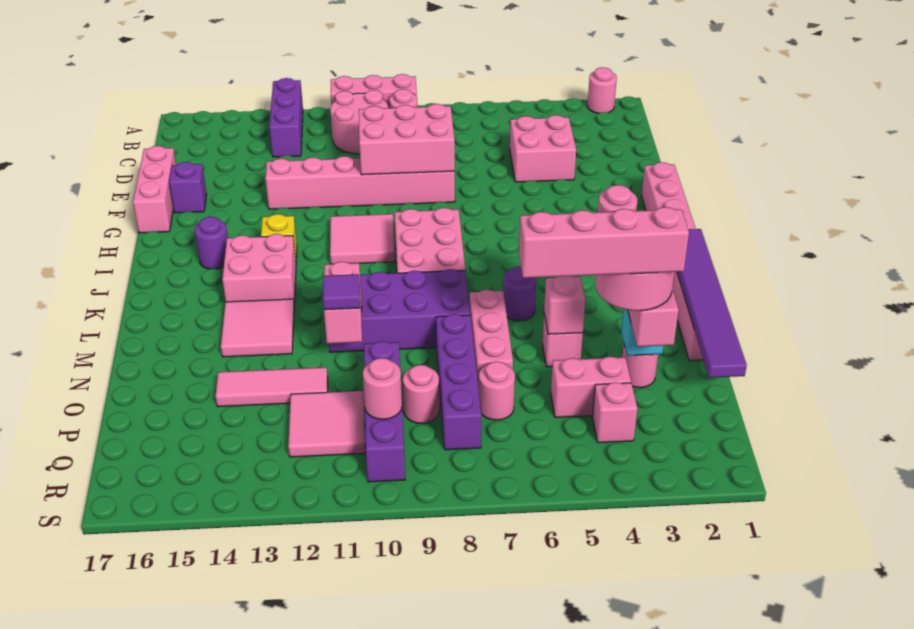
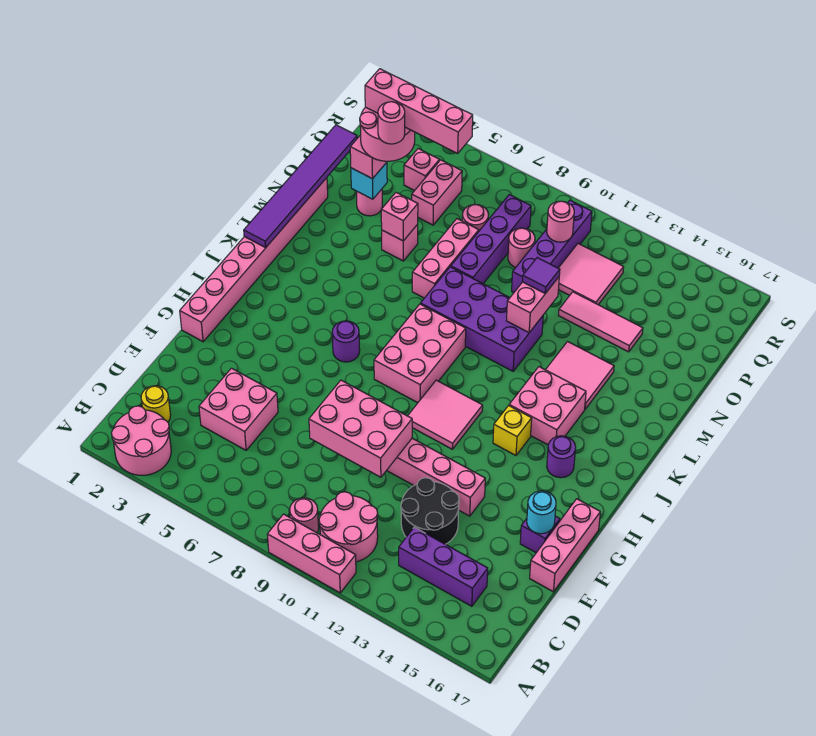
pink round brick A2 level 1 -> pink round brick A2:B3 level 1
purple brick A13:C13 level 1 -> purple brick C13:C15 level 1
none -> yellow round brick C2 level 1
none -> black round brick D12:E13 level 1
none -> cyan round brick F16 level 2
purple round brick L6 level 1 -> purple round brick I6 level 1
pink brick P4:P5 level 1 -> pink brick P5:Q5 level 1

